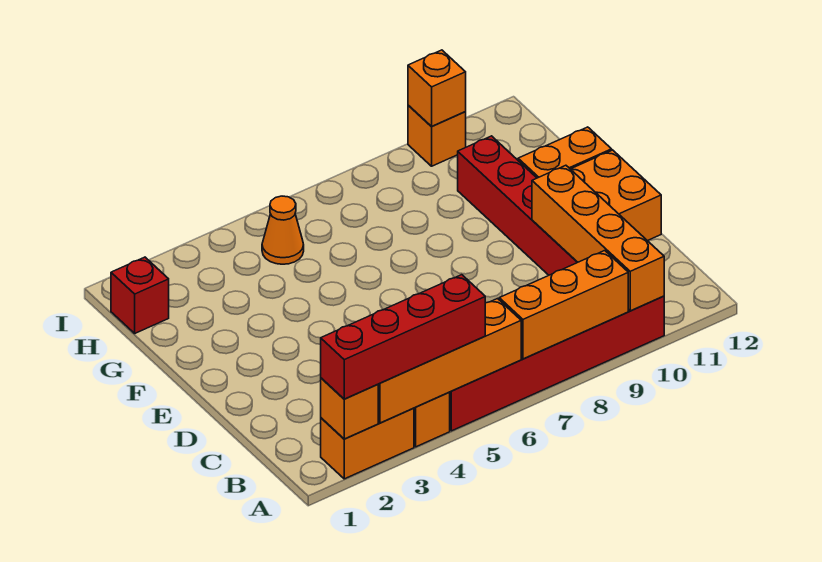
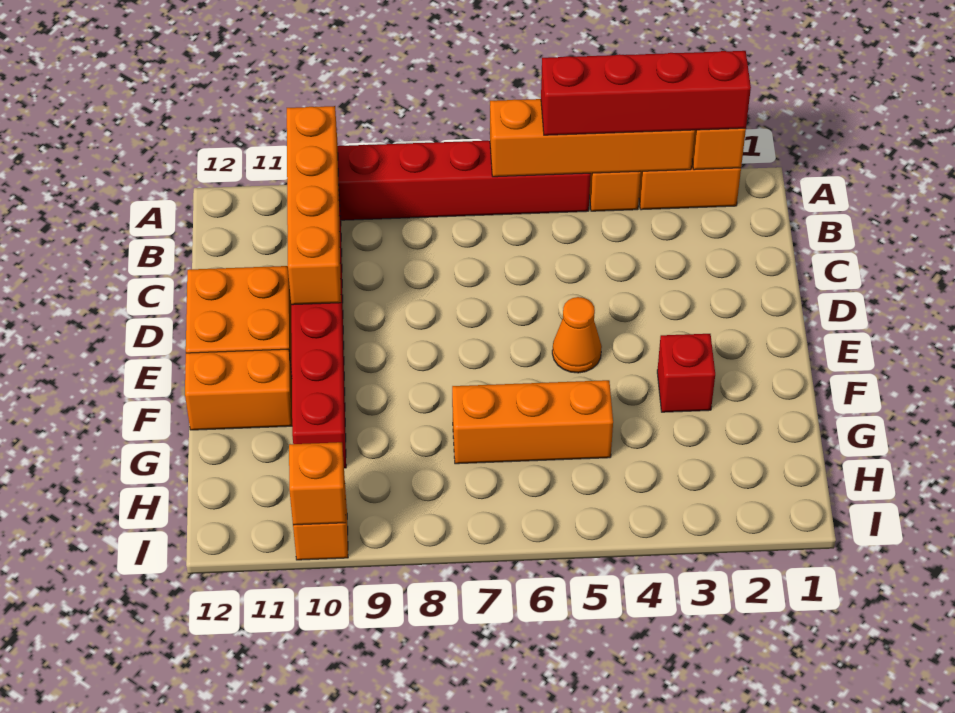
orange brick A7:A9 level 2 -> orange brick G5:G7 level 1
red brick H1 level 1 -> red brick F3 level 1
orange cone H5 level 1 -> orange cone E5 level 1

